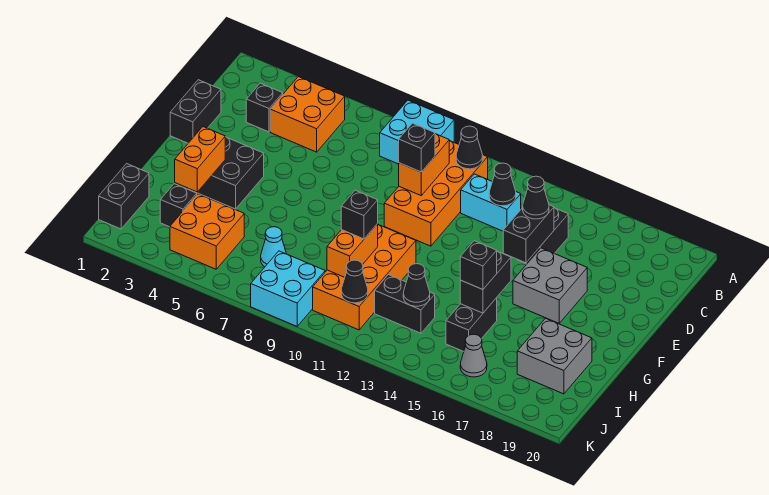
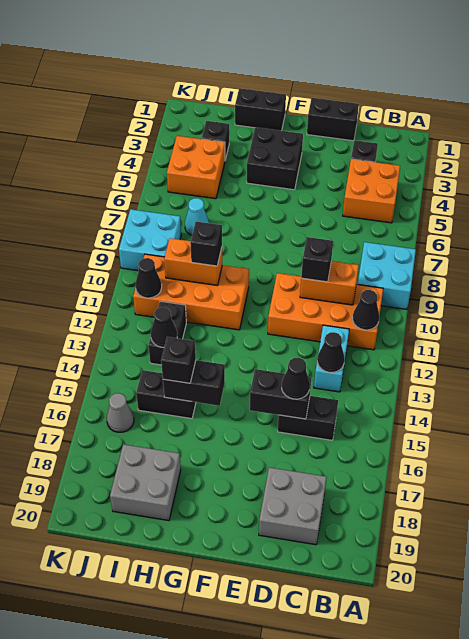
grey brick E16:F17 level 1 -> grey brick C18:D19 level 1
orange brick G3:H3 level 2 -> none
black brick I1:J1 level 1 -> black brick G1:H1 level 1

